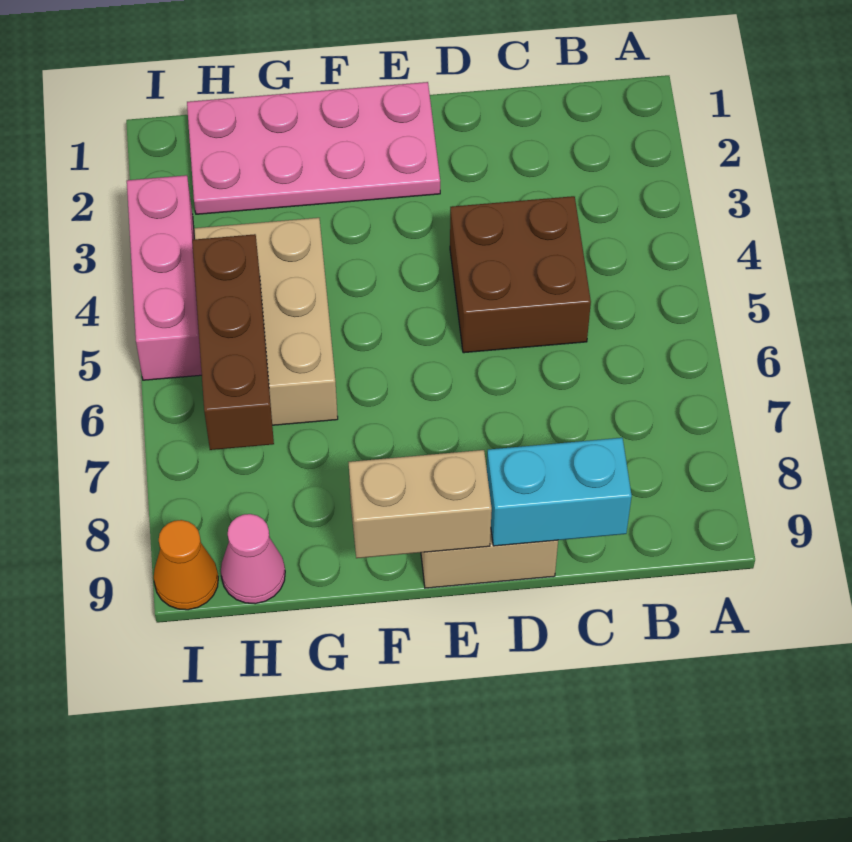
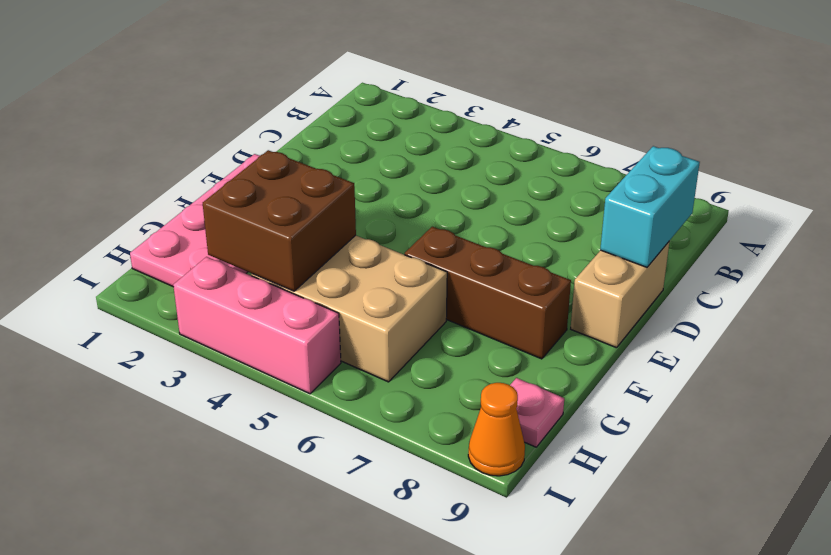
brown brick C4:D5 level 1 -> brown brick G3:H4 level 2
tan brick E9:F9 level 2 -> none
brown brick H5:H7 level 2 -> brown brick F6:F8 level 1
pink cone H9 level 1 -> pink plate H9 level 1

